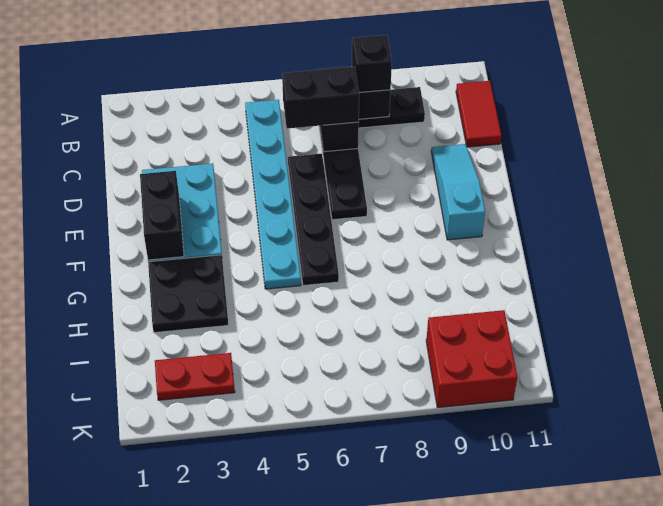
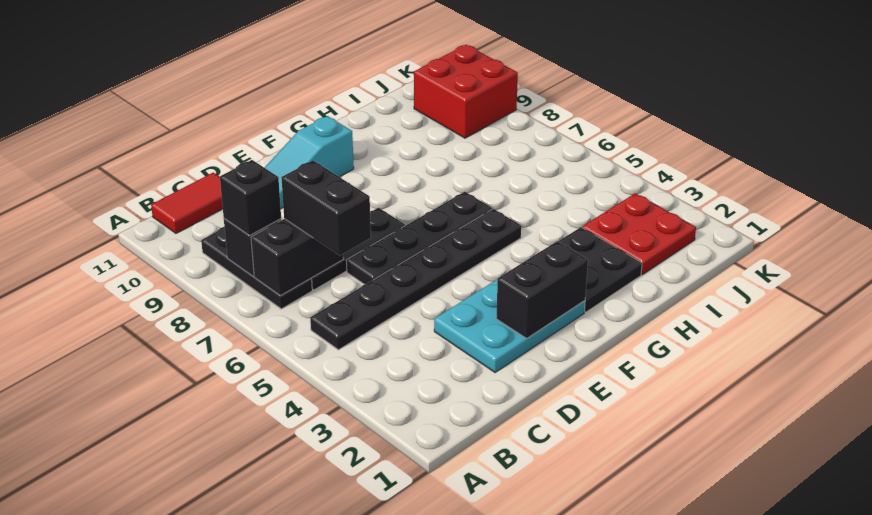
cyan plate B5:G5 level 1 -> black plate B5:G5 level 1
red plate J2:J3 level 1 -> red plate I2:J3 level 1

